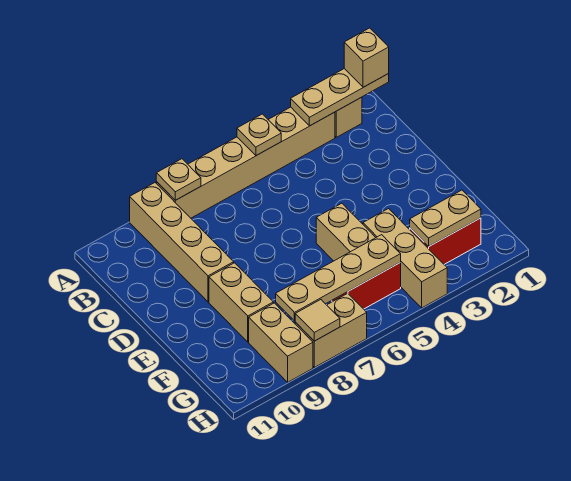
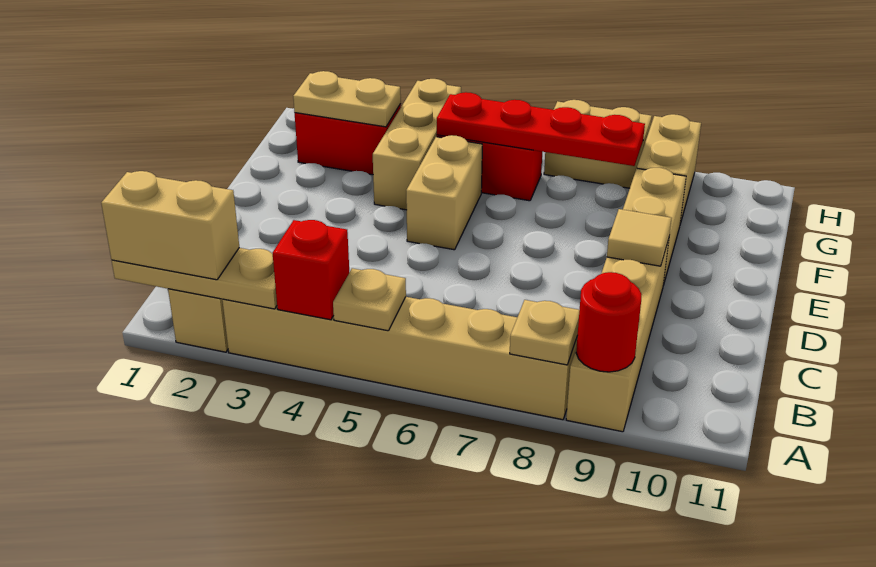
tan brick A1 level 3 -> tan brick A1:A2 level 3
none -> red brick A4 level 2
none -> red round brick A9 level 2
tan plate G5:G8 level 2 -> red plate G5:G8 level 2
tan tile H8 level 2 -> tan tile D9 level 2

